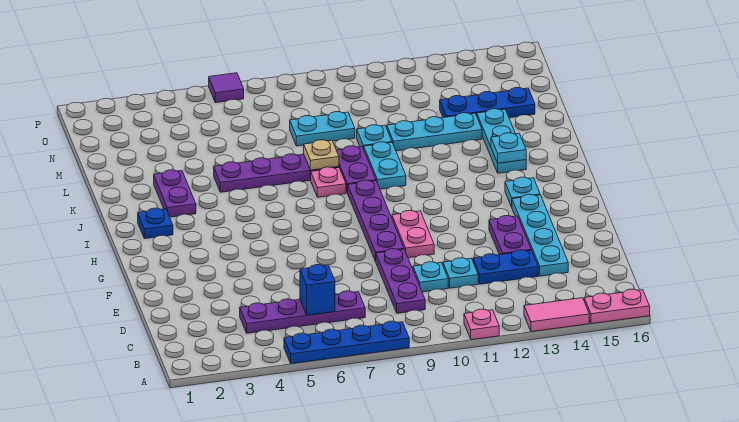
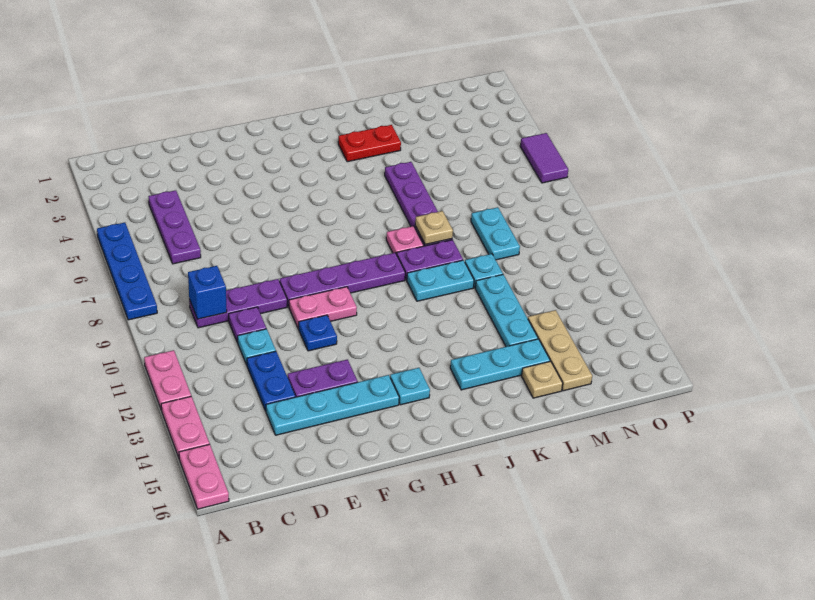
pink plate A11 level 1 -> pink plate A11:A12 level 1
pink tile A13:A14 level 1 -> pink plate A13:A14 level 1
purple plate C4:C7 level 1 -> purple plate C4:C6 level 1
blue brick C6 level 2 -> blue brick C9 level 2
cyan plate D10 level 1 -> purple plate D10 level 1
blue plate I2 level 1 -> blue plate F11 level 1
purple plate J3:K3 level 1 -> red plate J3:K3 level 1
cyan plate J14 level 2 -> none
none -> tan plate L15 level 1
blue plate M13:M15 level 1 -> tan plate M13:M15 level 1
purple tile P6 level 1 -> purple tile P5:P6 level 1

